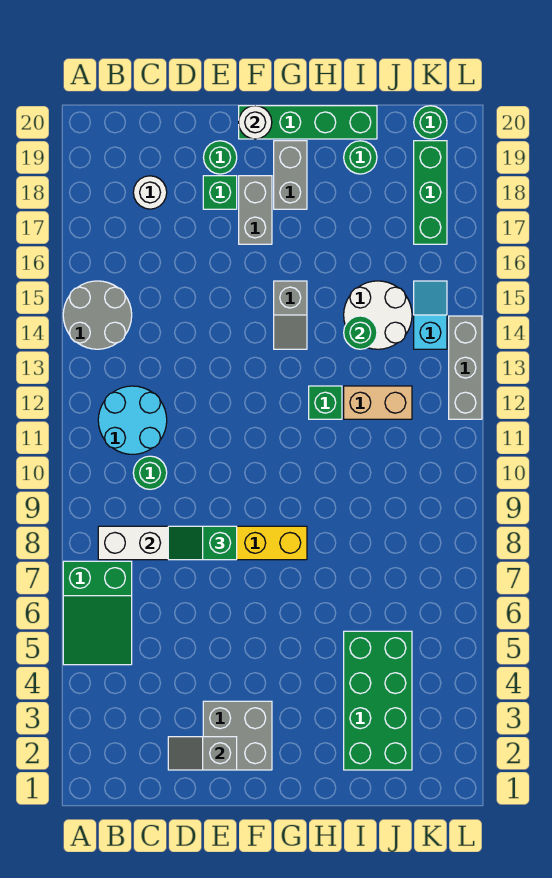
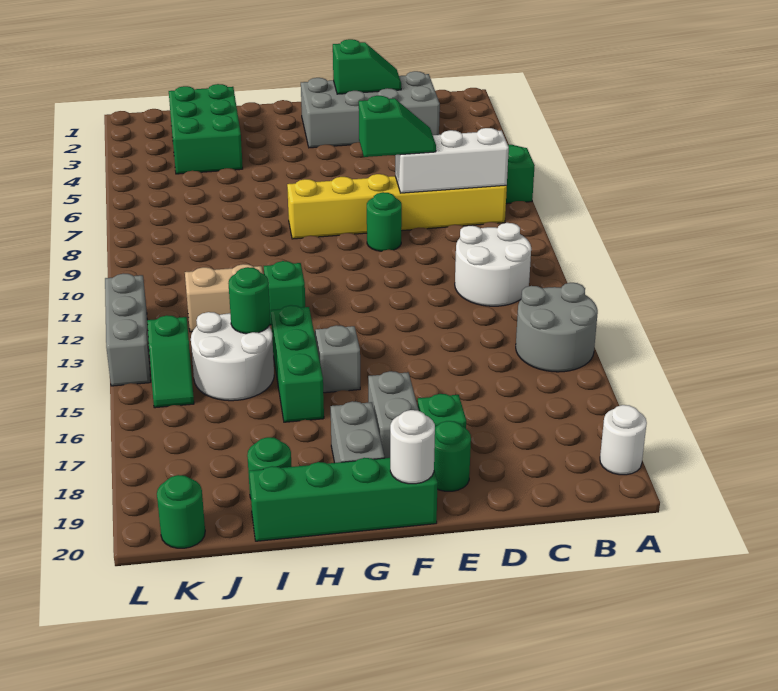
cyan round brick B11:C12 level 1 -> white round brick B11:C12 level 1
green round brick C10 level 1 -> green round brick E9 level 1
white round brick C18 level 1 -> white round brick A19 level 1
grey slope D2:E2 level 2 top E -> green slope D2:E2 level 2 top E
grey brick E2:F3 level 1 -> grey brick C2:F3 level 1
green brick I2:J5 level 1 -> green brick I2:J4 level 1
cyan slope K14:K15 level 1 top 14 -> green slope K14:K15 level 1 top 14
green brick K17:K19 level 1 -> green brick H14:H16 level 1

